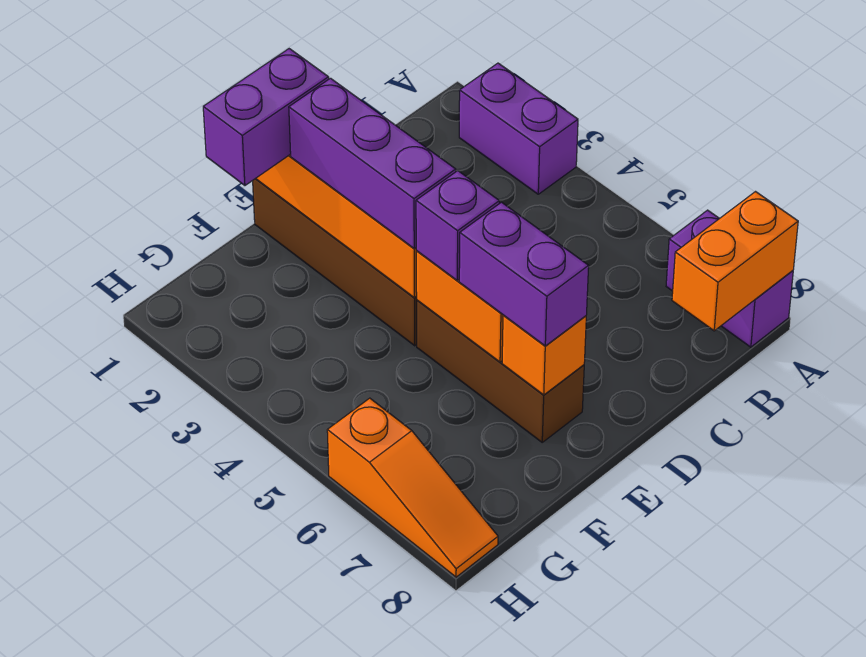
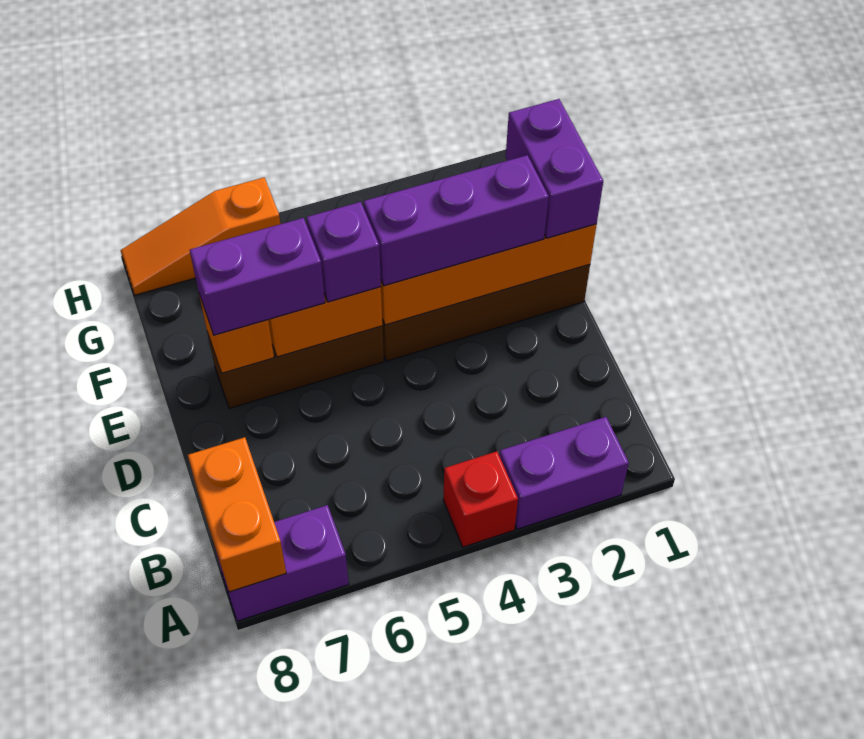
none -> red brick A4 level 1

